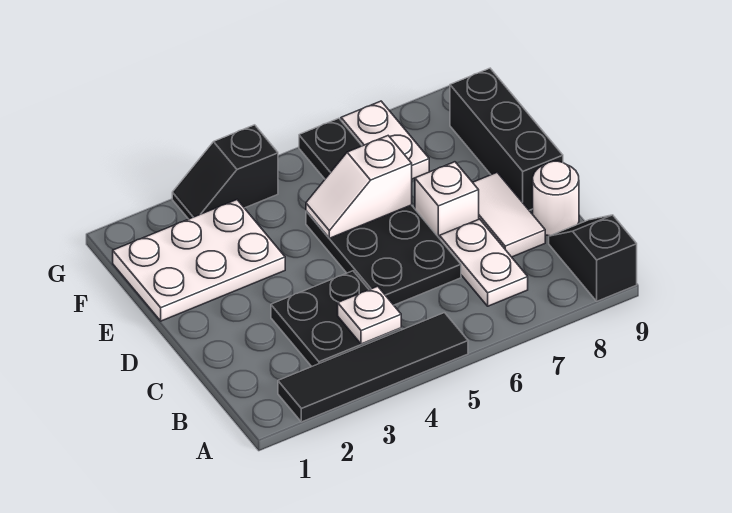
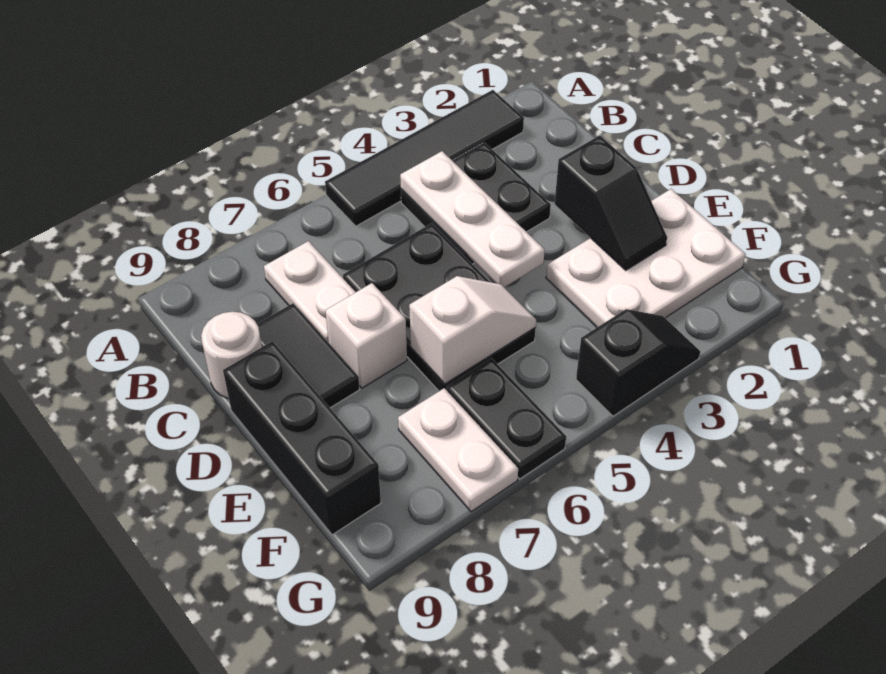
black slope A9:B9 level 1 top A -> black slope D2:E2 level 2 top D
white plate B4 level 2 -> white plate B4:D4 level 2
white tile C8:D8 level 1 -> black tile C8:D8 level 1

